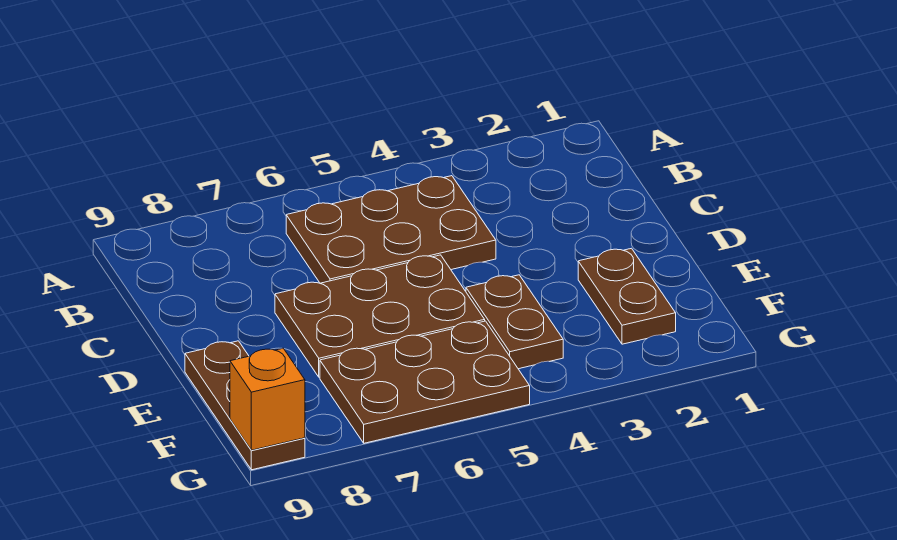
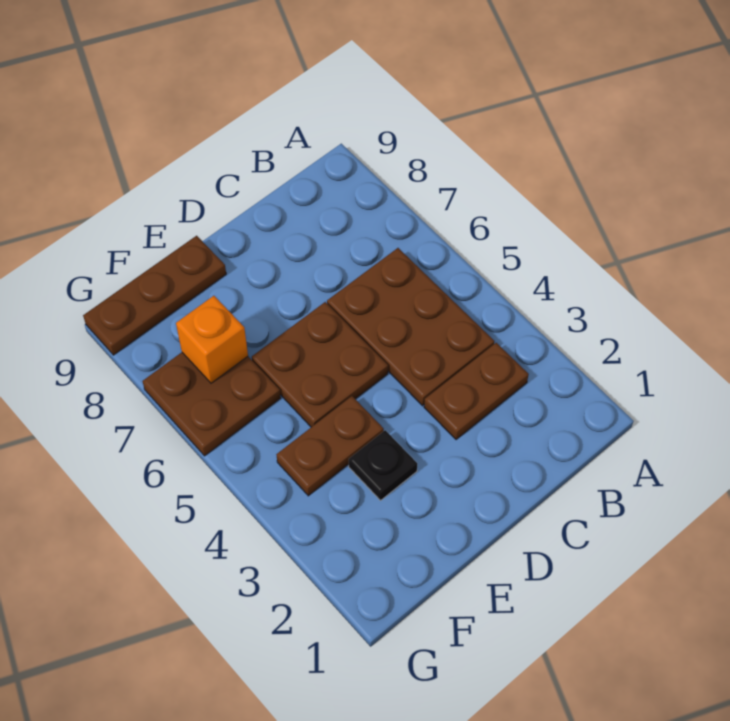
brown plate D5:E7 level 1 -> brown plate D5:E6 level 1
brown plate E2:F2 level 1 -> brown plate B3:C3 level 1
none -> black plate E3 level 1
brown plate F5:G7 level 1 -> brown plate F6:G7 level 1
orange brick G9 level 2 -> orange brick F7 level 2

